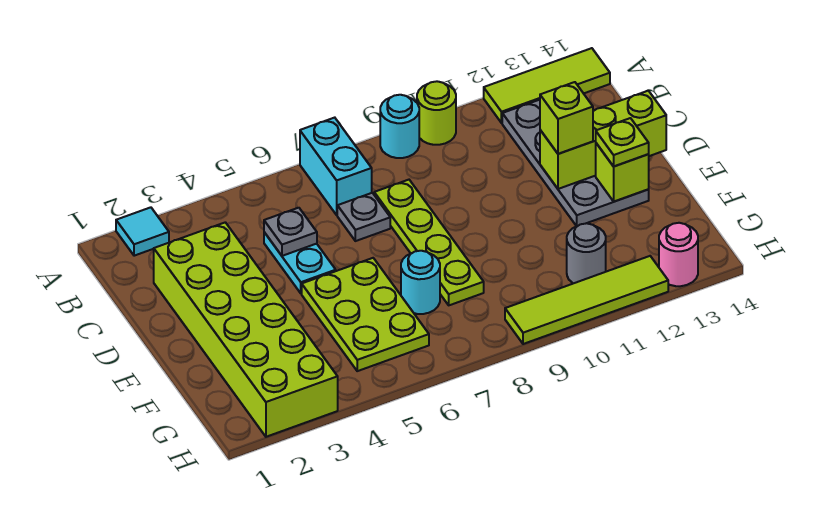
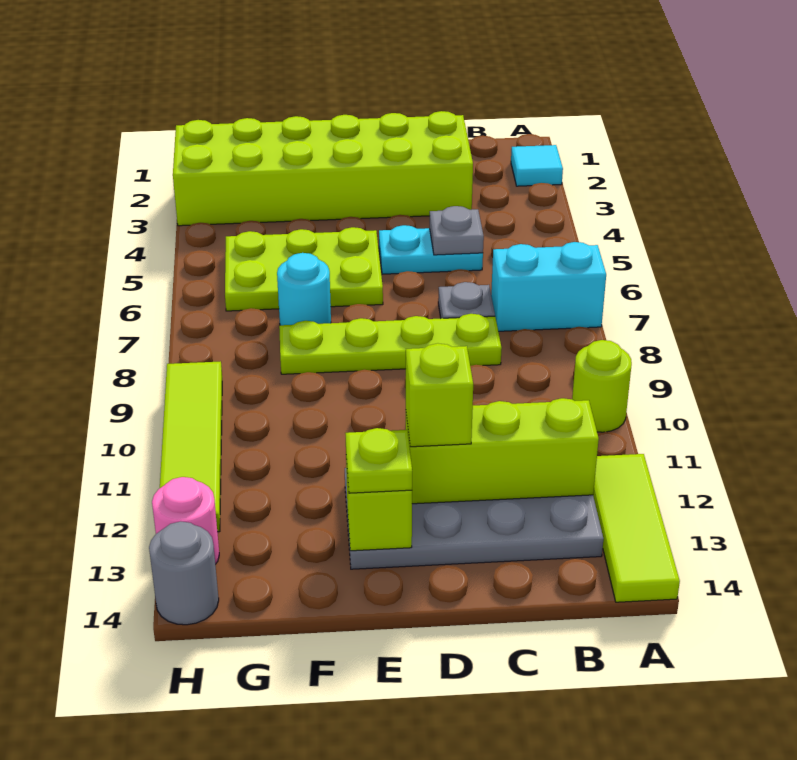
cyan round brick A9 level 1 -> none
lime brick D12:D14 level 2 -> lime brick B12:D12 level 2
grey round brick G11 level 1 -> grey round brick H14 level 1

